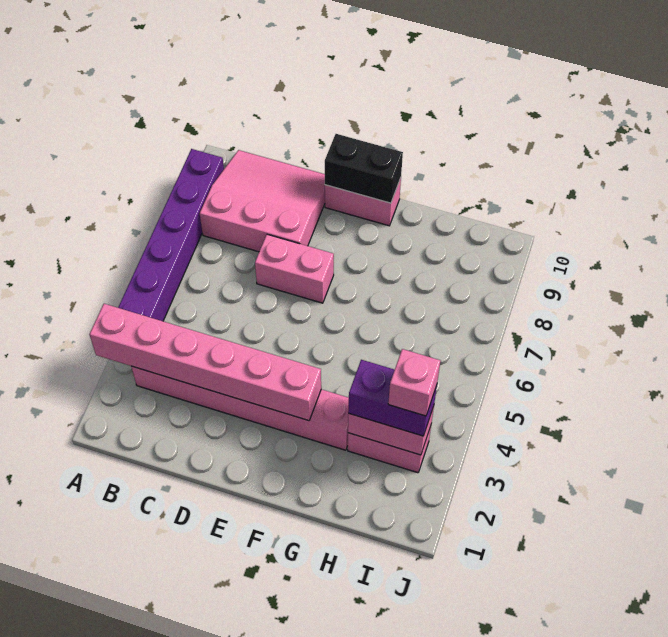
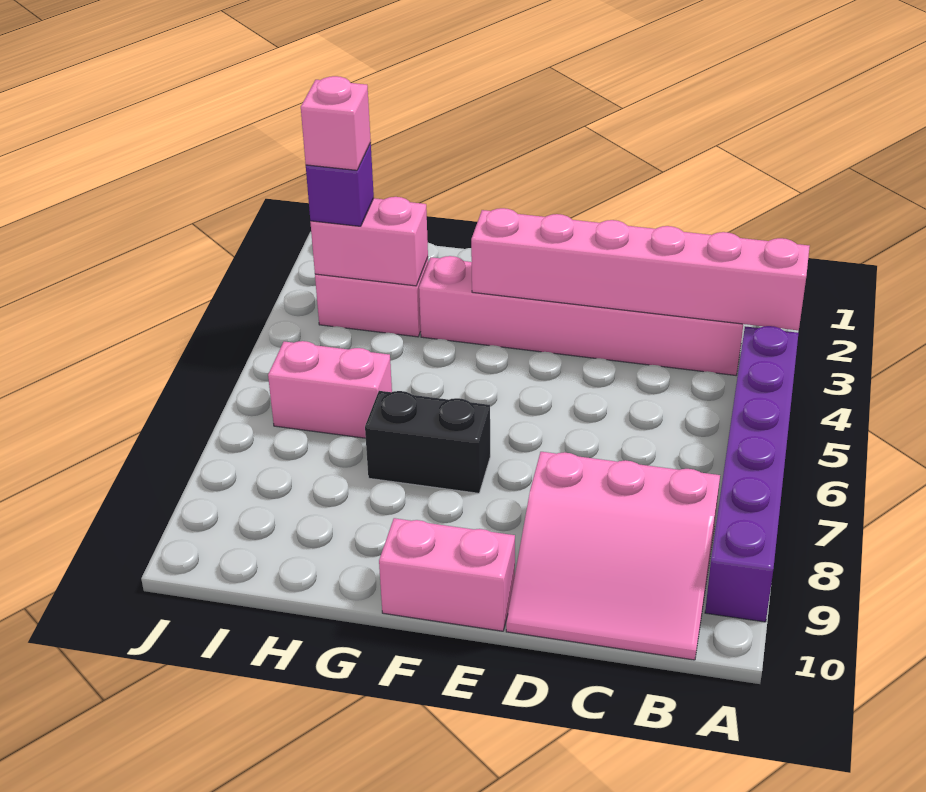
pink brick D7:E7 level 1 -> pink brick H6:I6 level 1
black brick E10:F10 level 2 -> black brick F7:G7 level 1
purple brick H3:I3 level 3 -> purple brick I3 level 3

